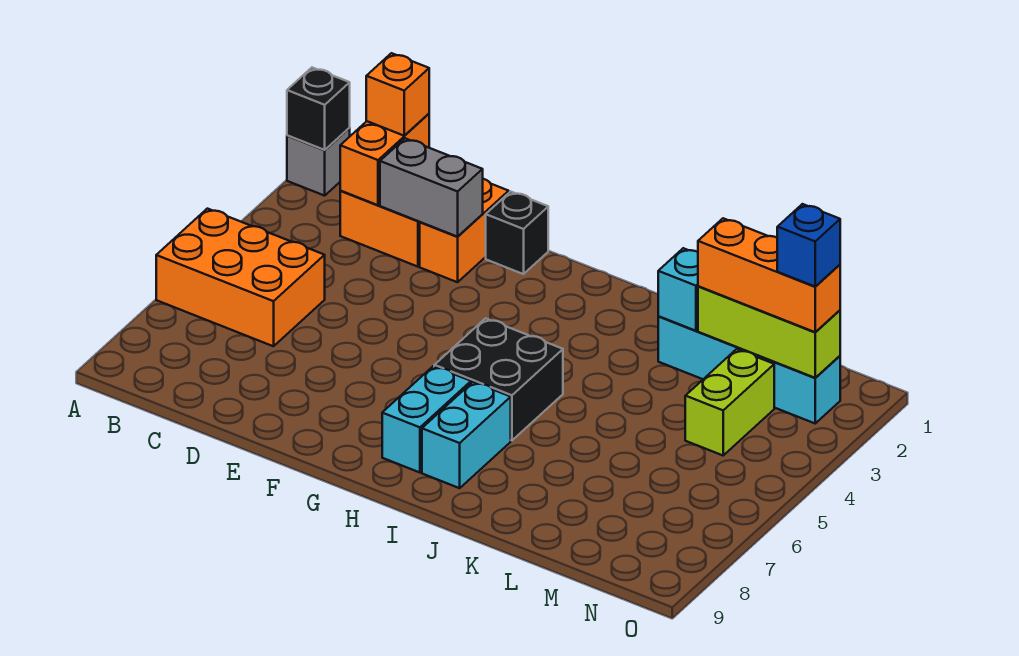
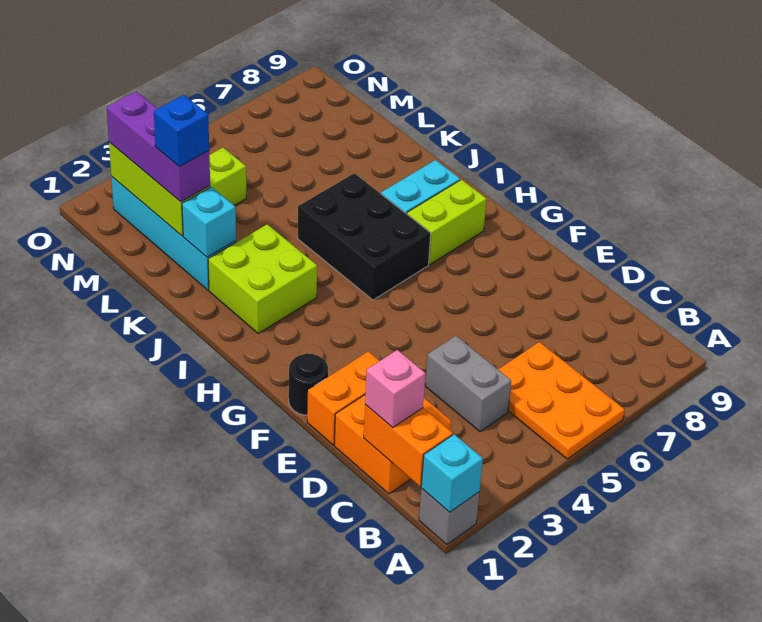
black brick A1 level 2 -> cyan brick A1 level 2
orange brick A5:C6 level 1 -> orange plate A5:C6 level 1
orange brick C1:C2 level 2 -> orange brick B1:C1 level 2
orange brick C1 level 3 -> pink brick C1 level 3
grey brick D2:E2 level 2 -> grey brick C4:D4 level 1
black brick F1 level 1 -> black round brick F1 level 1
black brick H5:I6 level 1 -> black brick H5:J6 level 1
cyan brick H7:H8 level 1 -> lime brick H7:H8 level 1
none -> lime brick I2:J3 level 1
orange brick L2:N2 level 3 -> purple brick L2:N2 level 3
blue brick N2 level 4 -> blue brick L2 level 4

